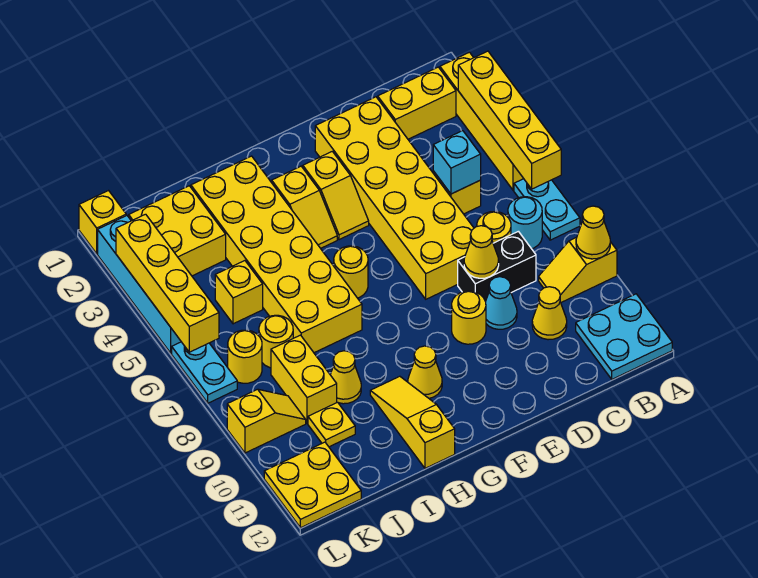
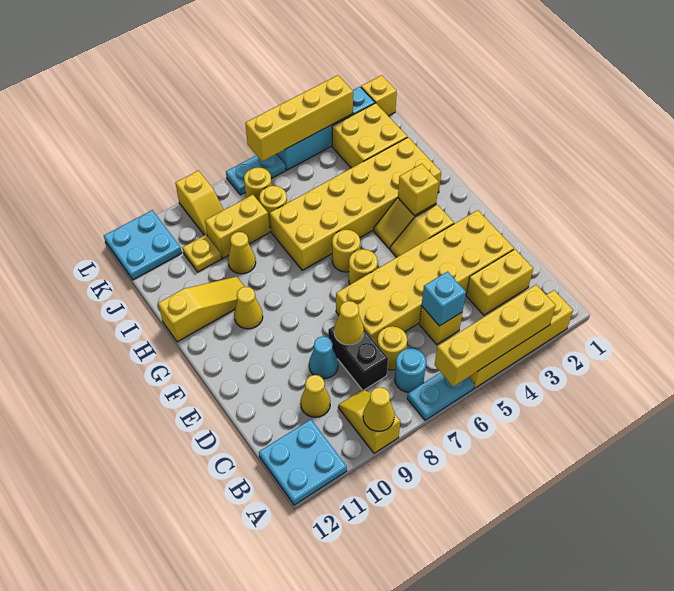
yellow brick B2:C2 level 1 -> yellow brick C2:C3 level 1
yellow round brick E9 level 1 -> yellow round brick F6 level 1
yellow brick J5 level 1 -> yellow brick G3 level 2
yellow plate K11:L12 level 1 -> cyan plate K11:L12 level 1

